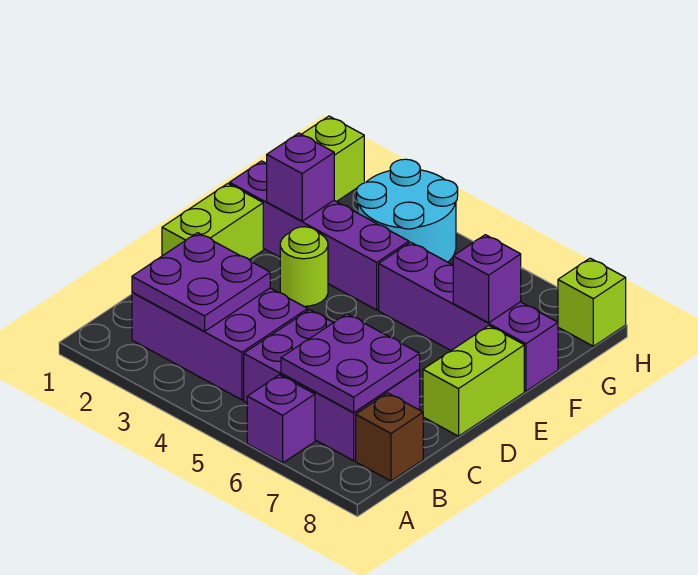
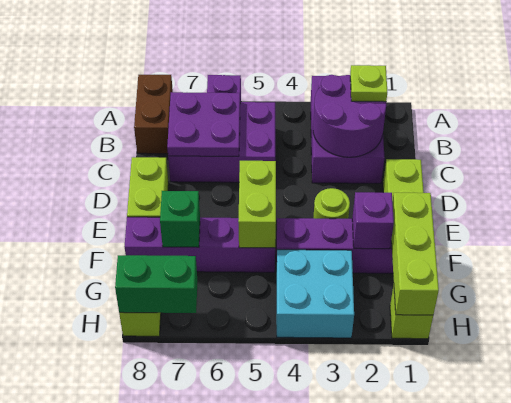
purple brick B2:C4 level 1 -> purple brick A2:C3 level 1
purple plate B2:C3 level 2 -> purple round brick B2:C3 level 2
none -> lime plate B2 level 3
brown brick B8 level 1 -> brown brick A8:B8 level 1
none -> lime brick E5:F5 level 2
none -> lime brick F1:H1 level 2
purple brick F7 level 2 -> green brick F7 level 2
cyan round brick G3:H4 level 1 -> cyan brick G3:H4 level 1
none -> green brick H7:H8 level 2

